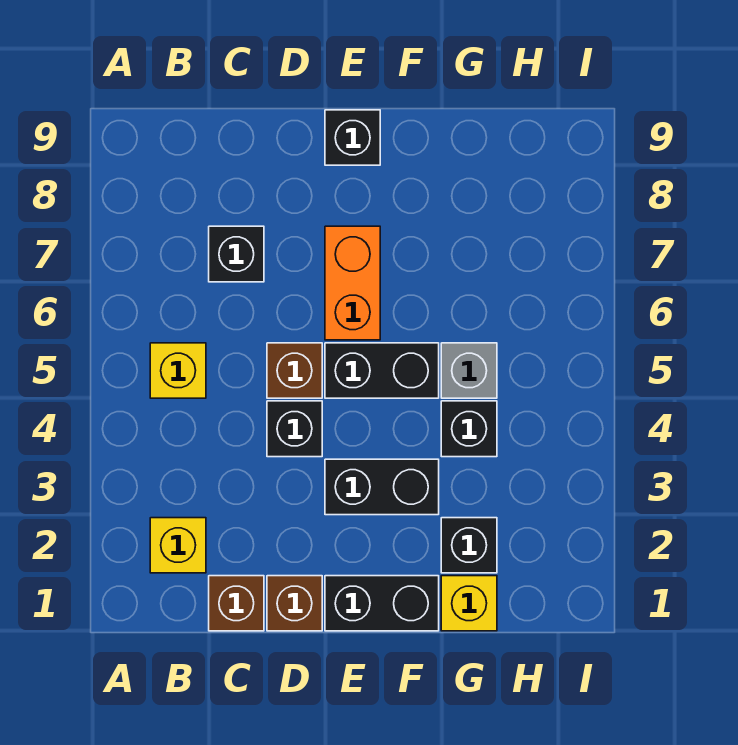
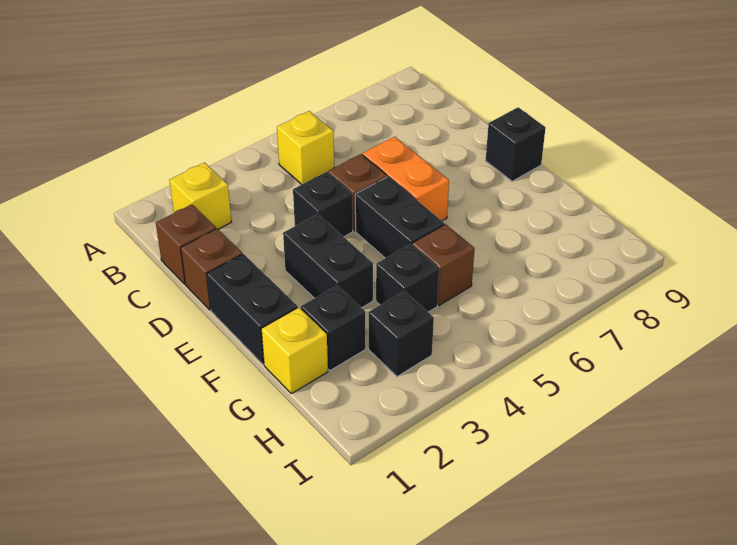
black brick C7 level 1 -> black brick H3 level 1
orange brick E6:E7 level 1 -> orange brick D6:E6 level 1
grey brick G5 level 1 -> brown brick G5 level 1

